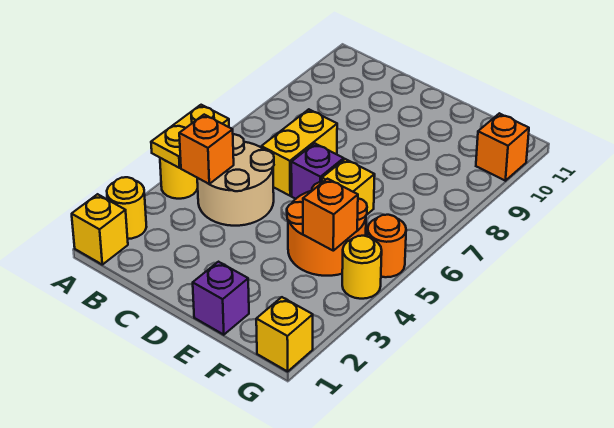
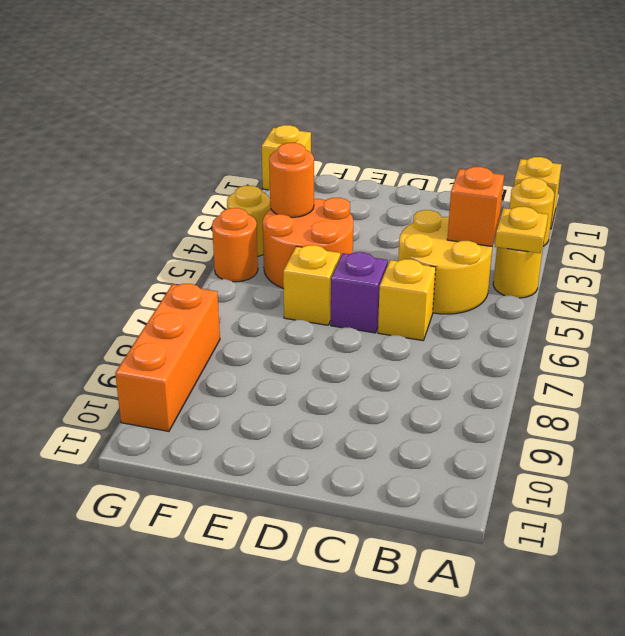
yellow plate A4:A5 level 2 -> yellow plate A4 level 2
tan round brick B4:C5 level 1 -> yellow round brick B4:C5 level 1
yellow brick C6:C7 level 1 -> yellow brick C6 level 1
purple brick E1 level 1 -> none
orange brick F4 level 2 -> orange round brick F4 level 2
orange brick G10 level 1 -> orange brick G8:G10 level 1

